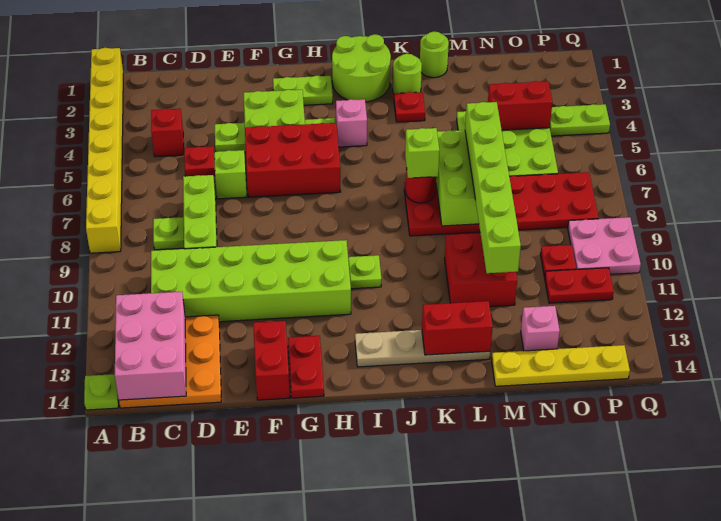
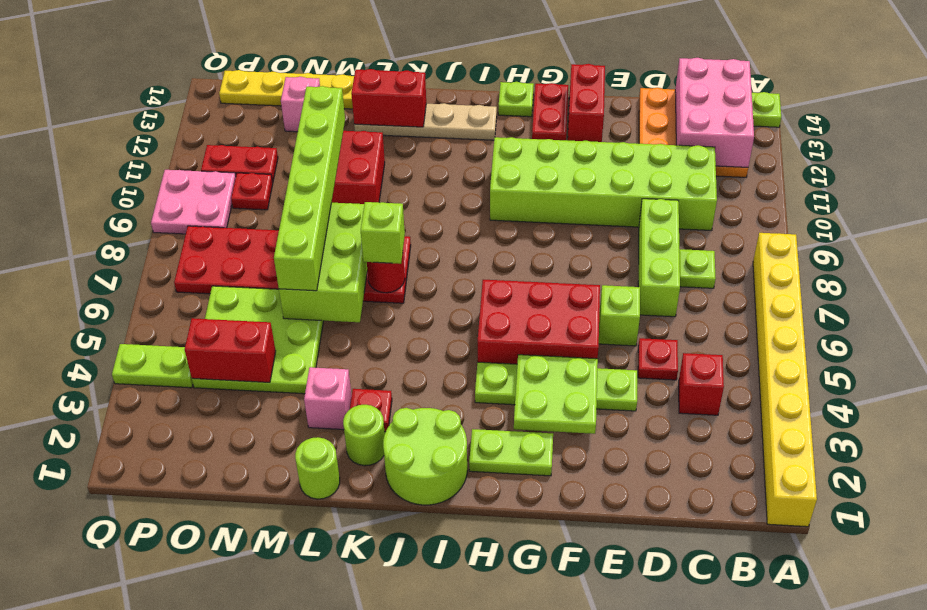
pink brick I4 level 1 -> pink brick L3 level 1
lime plate I10 level 1 -> lime plate H14 level 1

